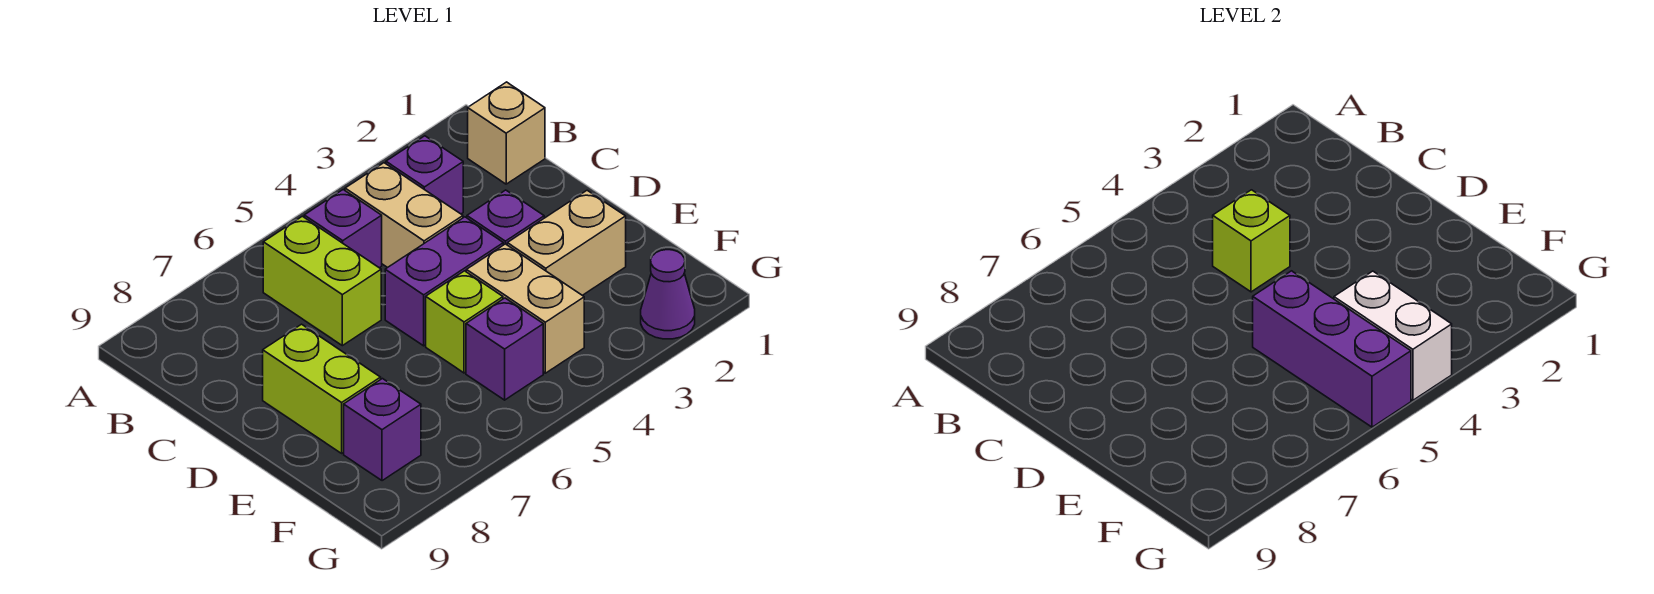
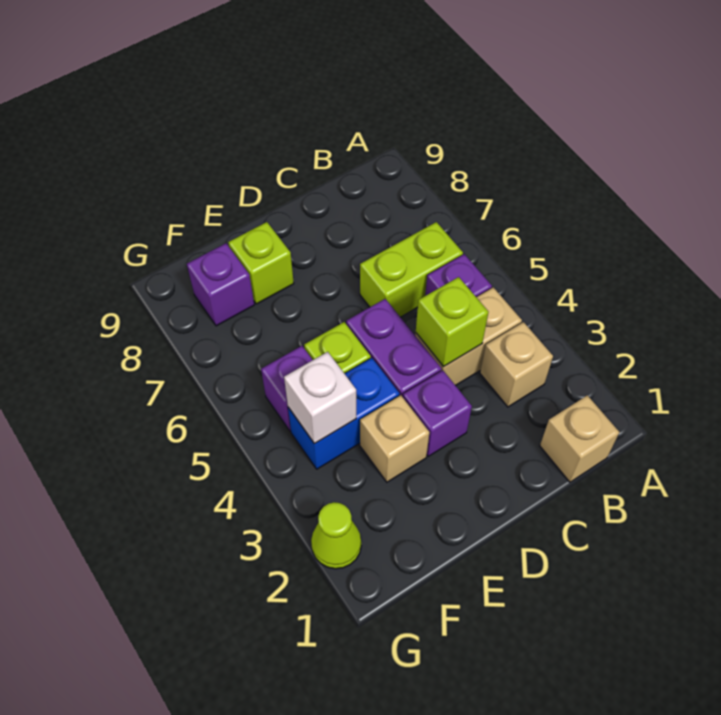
purple brick B3 level 1 -> tan brick B3 level 1
lime brick D8:E8 level 1 -> lime brick E8 level 1
tan brick E2:E3 level 1 -> tan brick E3 level 1
tan brick E4:F4 level 1 -> blue brick E4:F4 level 1
purple brick E5:G5 level 2 -> none
white brick F4:G4 level 2 -> white brick F4 level 2
purple cone G2 level 1 -> lime cone G2 level 1

